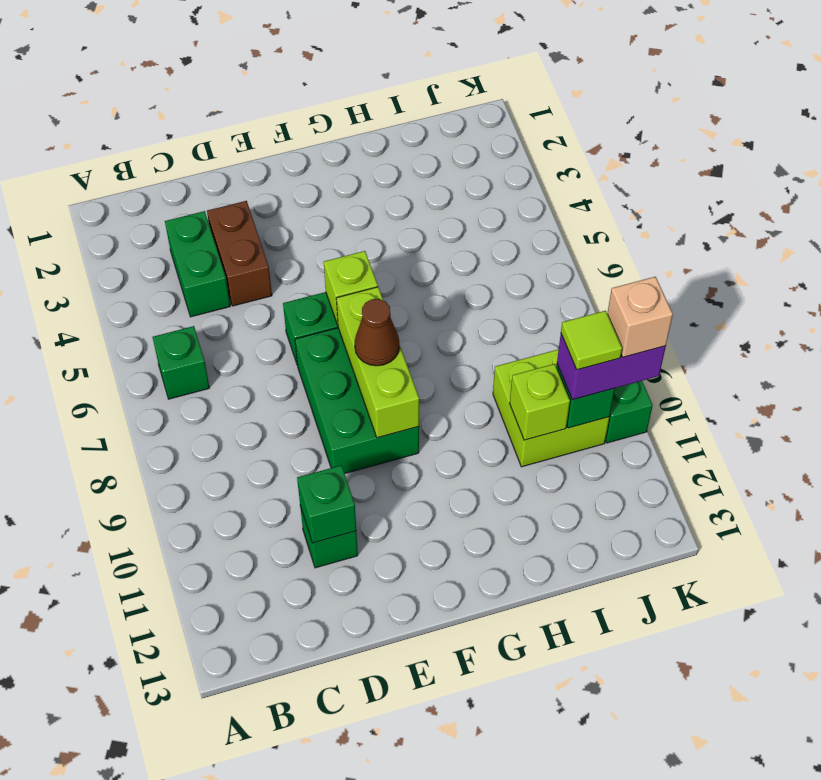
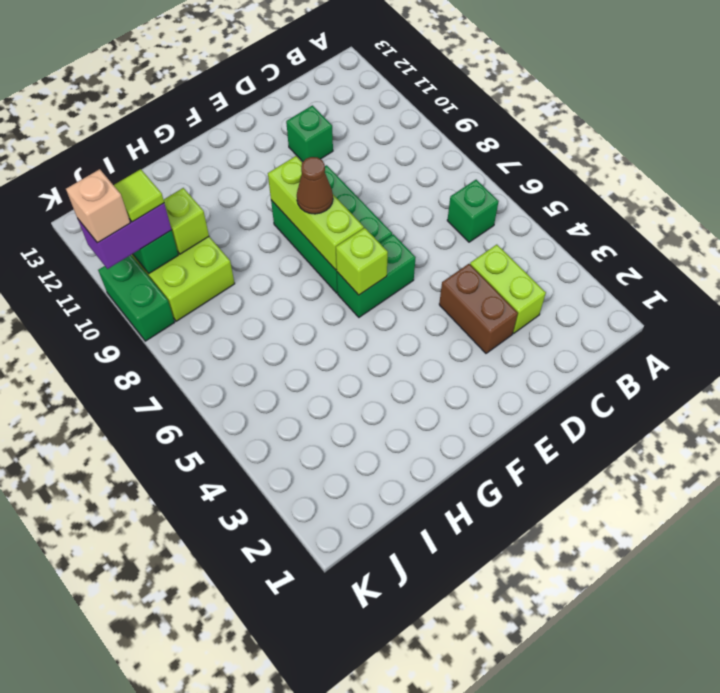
green brick C3:C4 level 1 -> lime brick C3:C4 level 1
green brick D11 level 2 -> none

